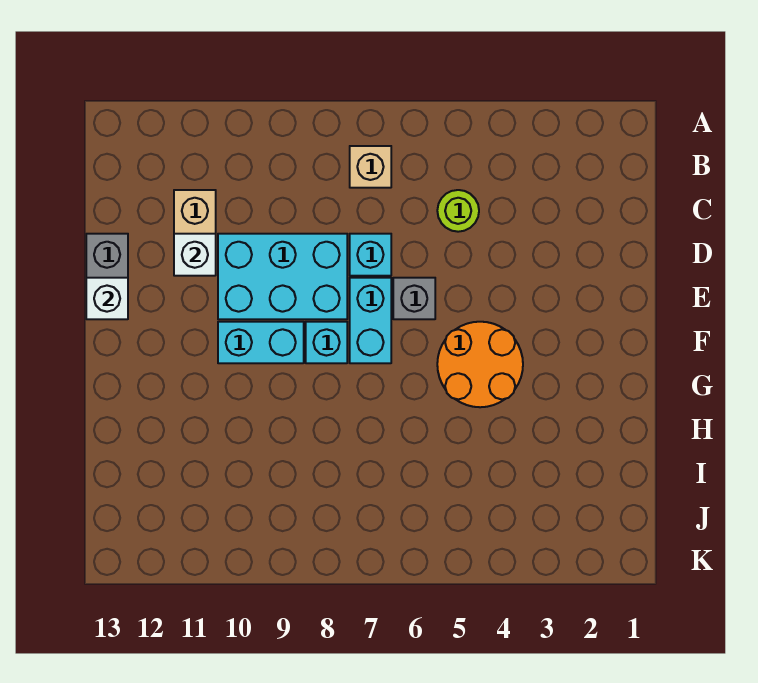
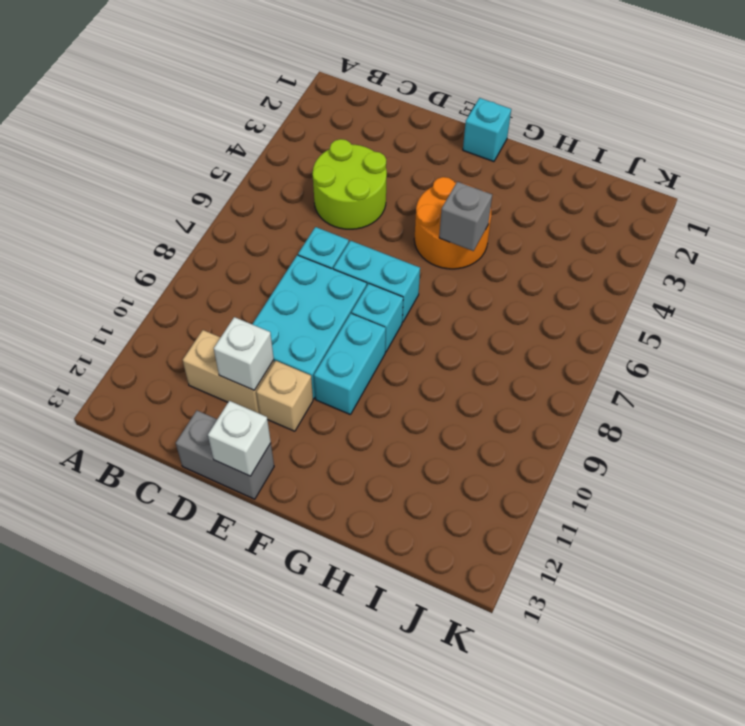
tan brick B7 level 1 -> tan brick E11 level 1
lime round brick C5 level 1 -> lime round brick C4:D5 level 1
grey brick E6 level 1 -> grey brick G5 level 2
none -> cyan brick F1 level 1

